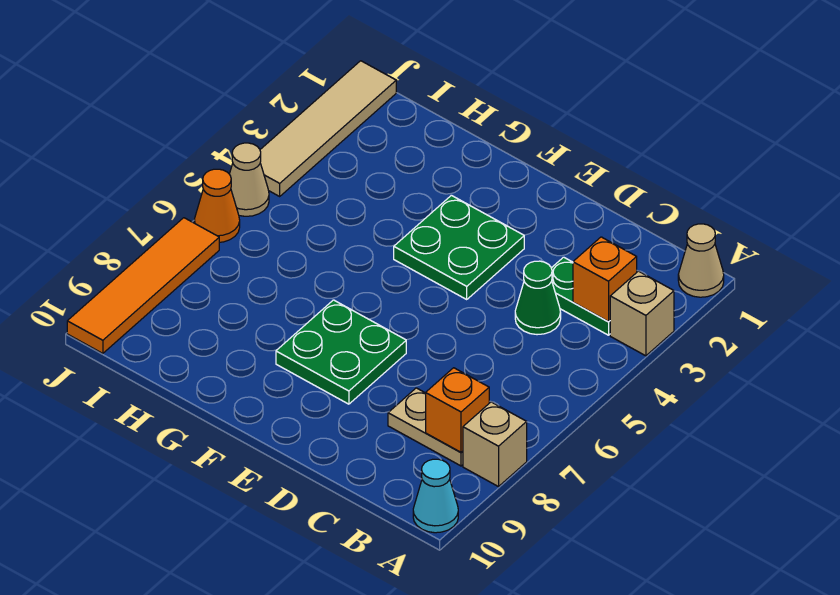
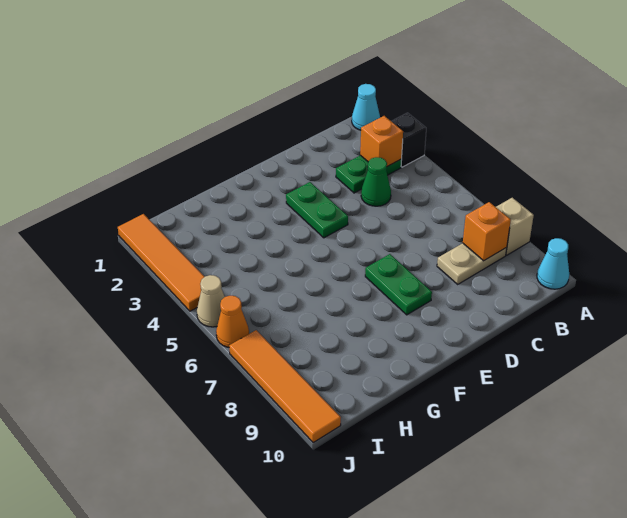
tan cone A1 level 1 -> cyan cone A1 level 1
tan brick A3 level 1 -> black brick A3 level 1
green plate E3:F4 level 1 -> green plate E3:E4 level 1
green plate E7:F8 level 1 -> green plate E7:E8 level 1
tan tile J1:J4 level 1 -> orange tile J1:J4 level 1

